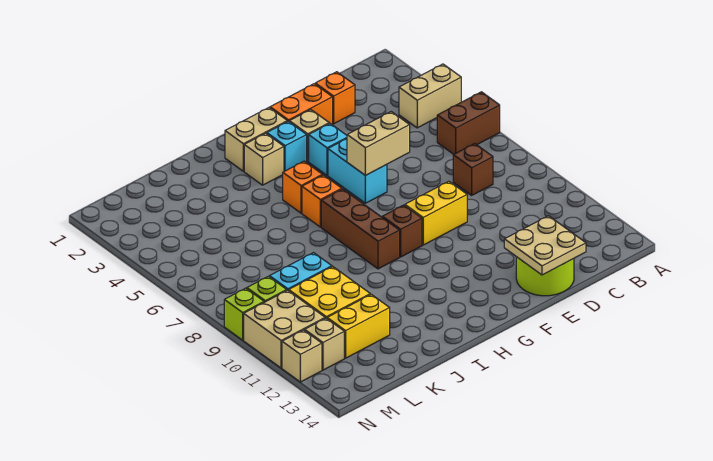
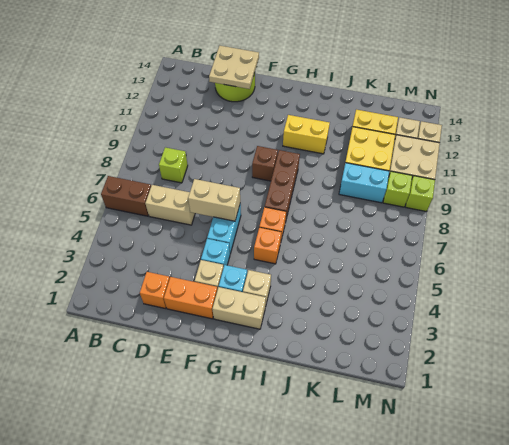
tan brick A4:B4 level 1 -> tan brick C6:D6 level 1
brown brick C8 level 1 -> lime brick C8 level 1
yellow brick E9:F9 level 1 -> yellow brick H11:I11 level 1

